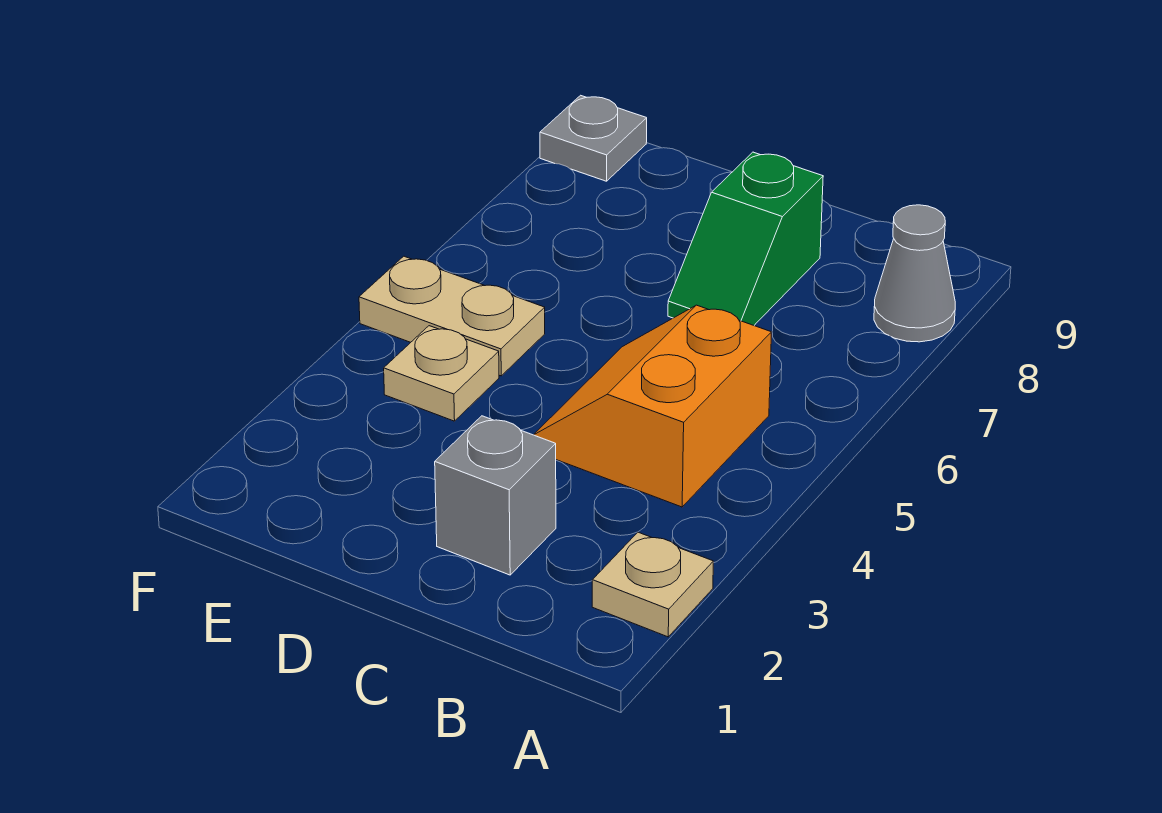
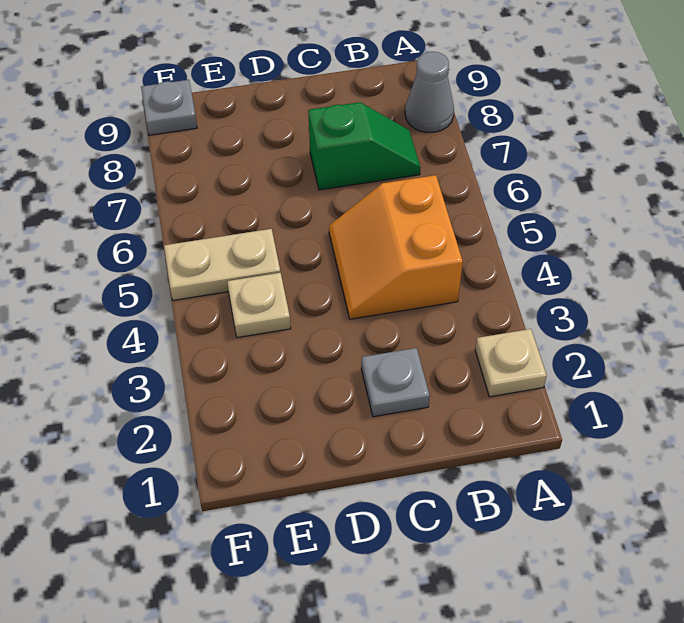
grey brick C2 level 1 -> grey plate C2 level 1
green slope C7:C8 level 1 top 8 -> green slope B7:C7 level 1 top C

